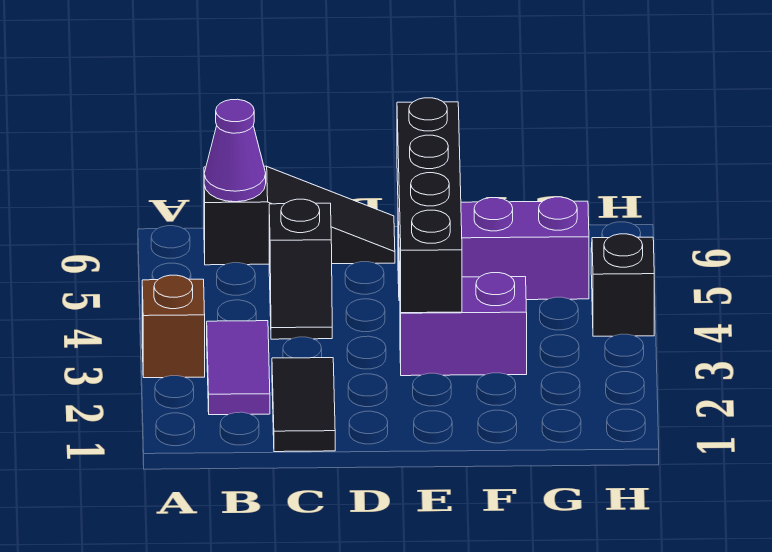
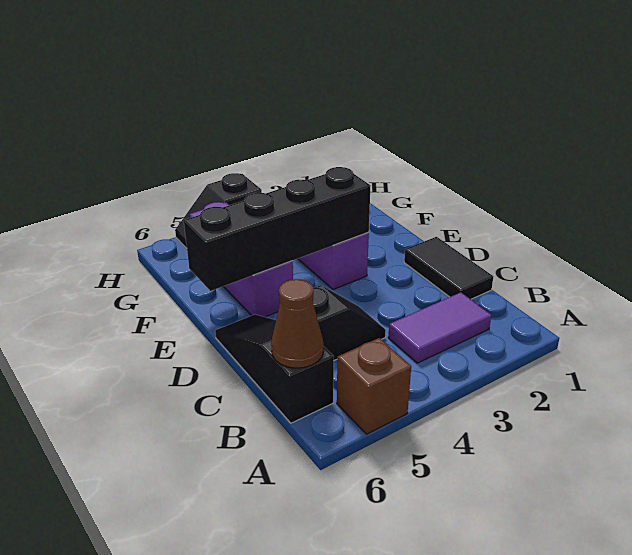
brown brick A3 level 1 -> brown brick A5 level 1
purple cone B6 level 2 -> brown cone B6 level 2
black tile C1:C2 level 1 -> black tile C1:D1 level 1

